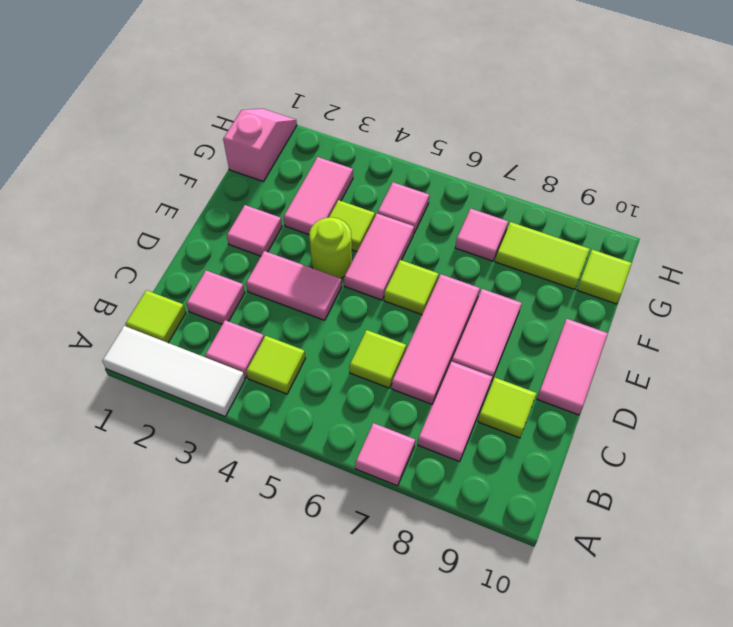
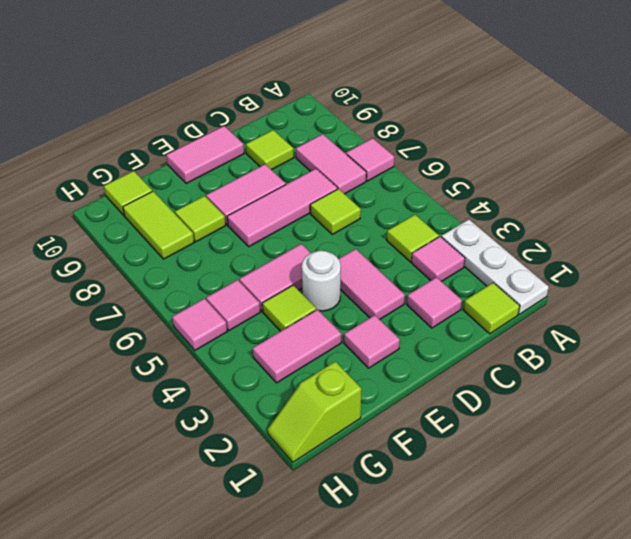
white tile A1:A3 level 1 -> white plate A1:A3 level 1
pink tile B8:C8 level 1 -> pink tile B7:B8 level 1
lime round brick E4 level 1 -> white round brick E4 level 1
lime tile E6 level 1 -> lime tile F8 level 1
pink slope G1:H1 level 1 top G -> lime slope G1:H1 level 1 top G
pink tile G7 level 1 -> pink tile H5 level 1

